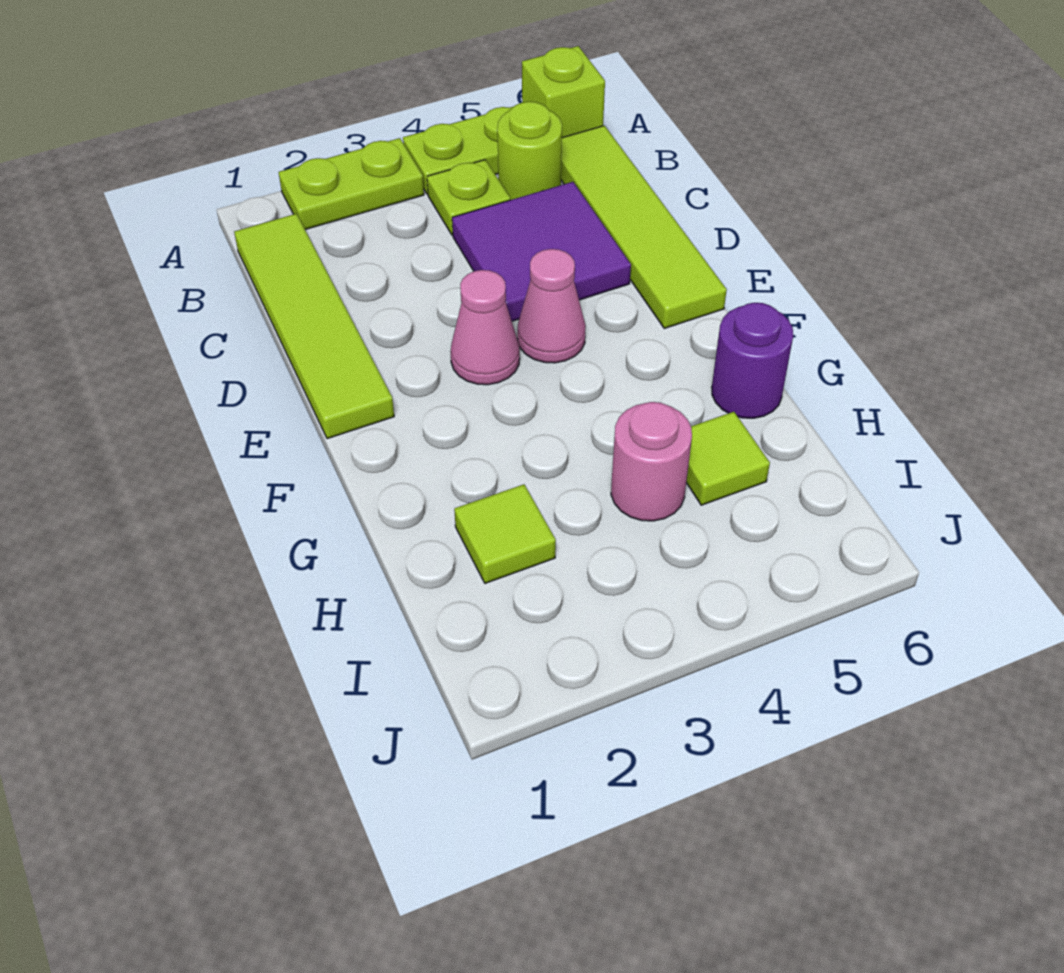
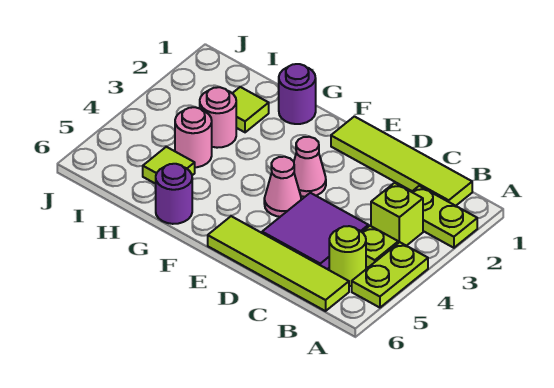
lime plate A2:A3 level 1 -> lime plate A2:B2 level 1
lime brick A6 level 1 -> lime brick B3 level 1
none -> purple round brick G1 level 1
none -> pink round brick H3 level 1

